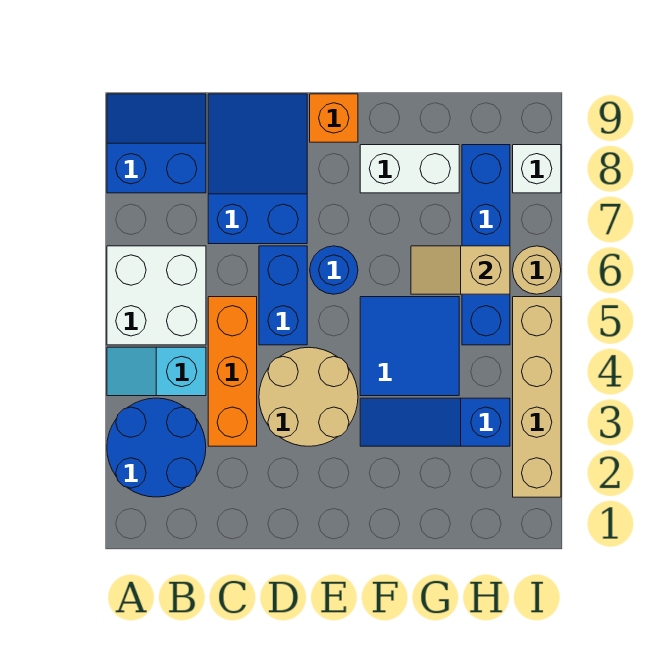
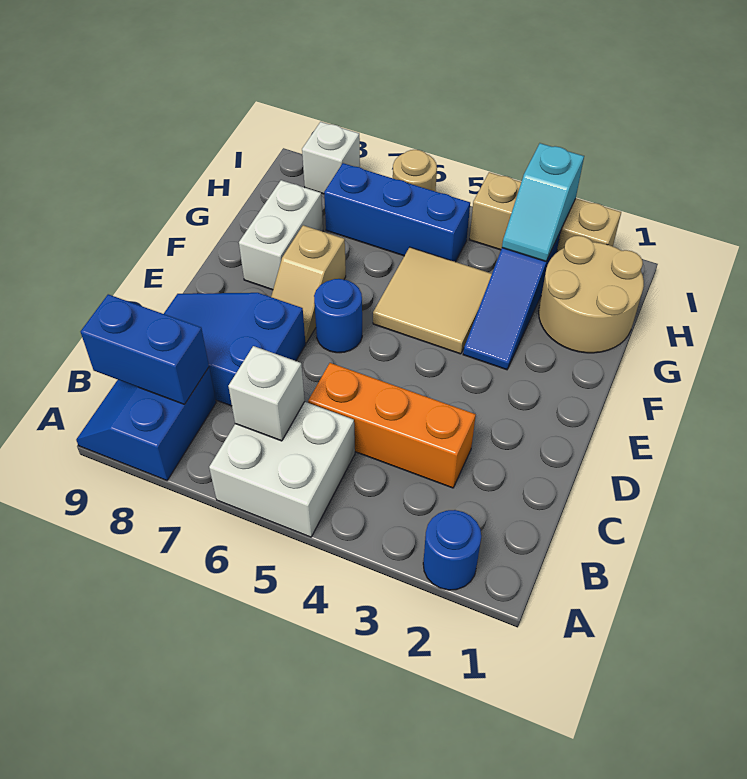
blue round brick A2:B3 level 1 -> blue round brick A2 level 1
cyan slope A4:B4 level 1 top B -> cyan slope H3:I3 level 2 top I
none -> white brick B6 level 2
tan round brick D3:E4 level 1 -> tan round brick G1:H2 level 1
blue brick D5:D6 level 1 -> blue brick B8:B9 level 2
orange brick E9 level 1 -> none
blue tile F4:G5 level 1 -> tan tile F4:G5 level 1
tan slope G6:H6 level 2 top H -> tan slope E7:F7 level 1 top F
blue brick H5:H8 level 1 -> blue brick H5:H7 level 1
tan brick I2:I5 level 1 -> tan brick I2:I4 level 1

